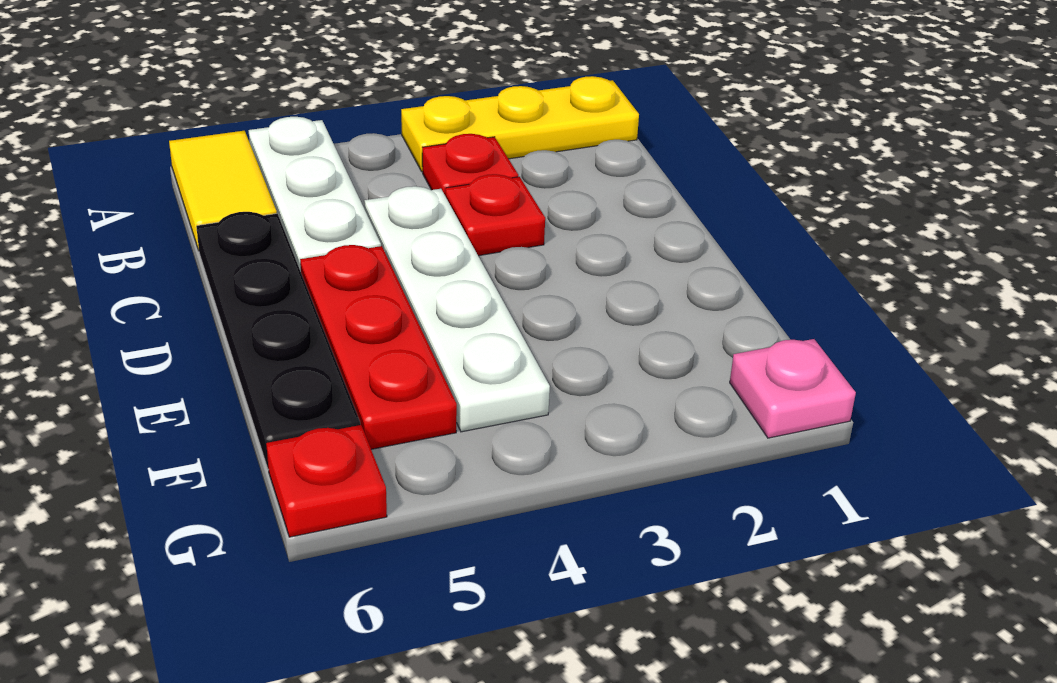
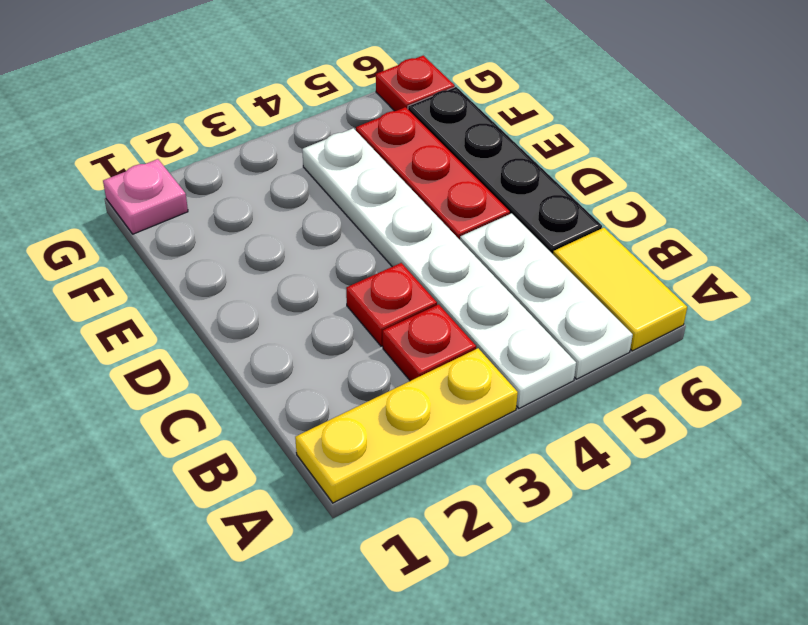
white plate C4:F4 level 1 -> white plate A4:F4 level 1

